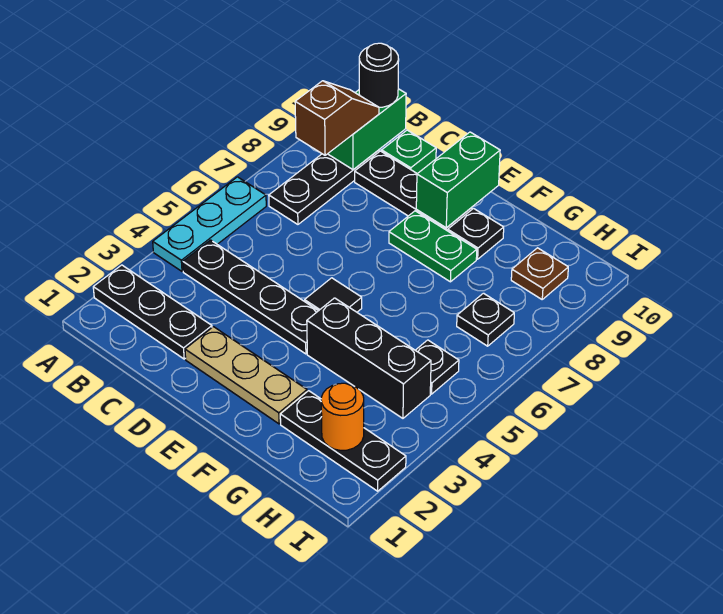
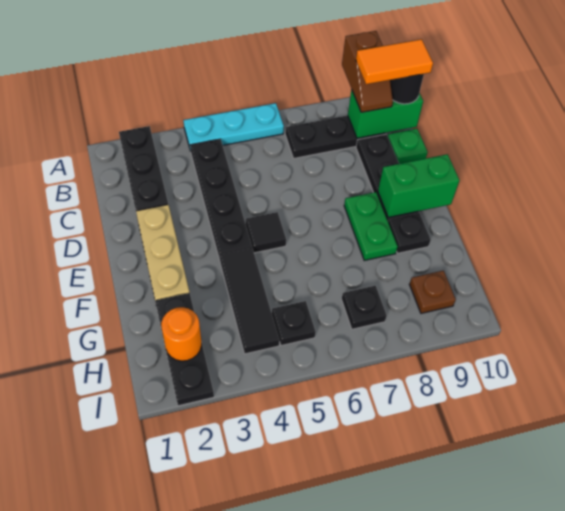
brown slope B8:B9 level 3 top 8 -> brown slope A9:B9 level 3 top A
none -> orange tile B9:B10 level 4
black brick F4:H4 level 1 -> black tile F4:H4 level 1

